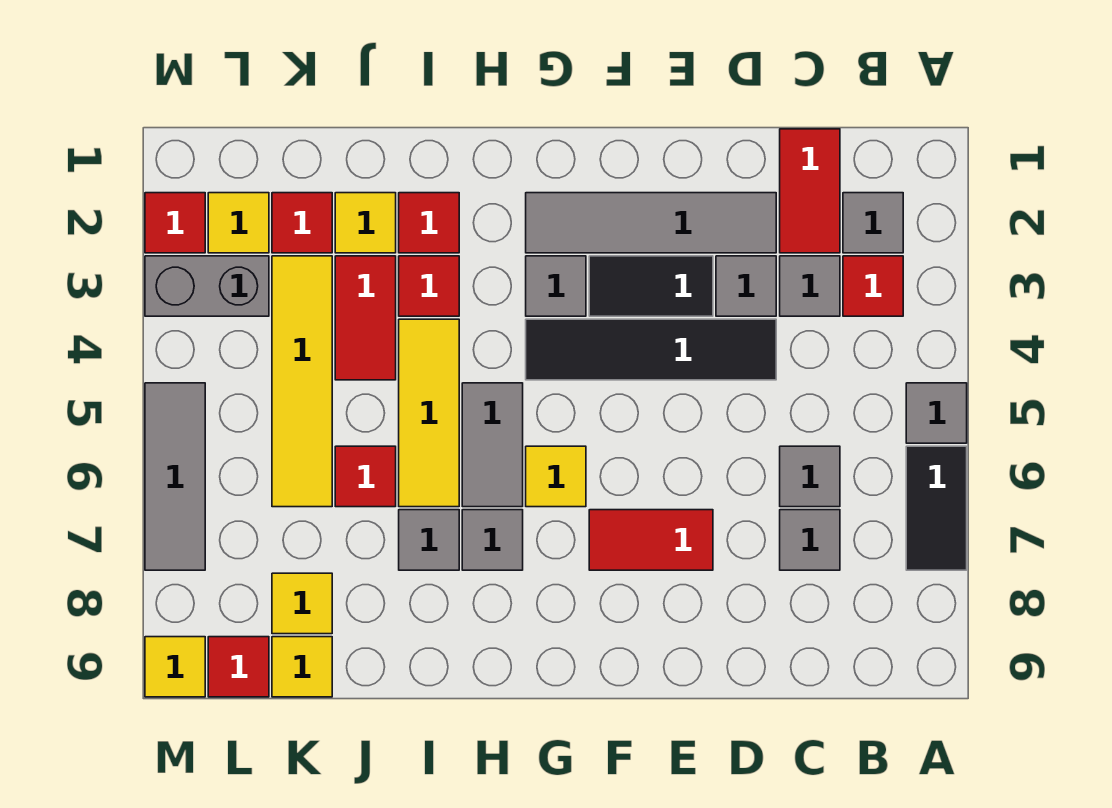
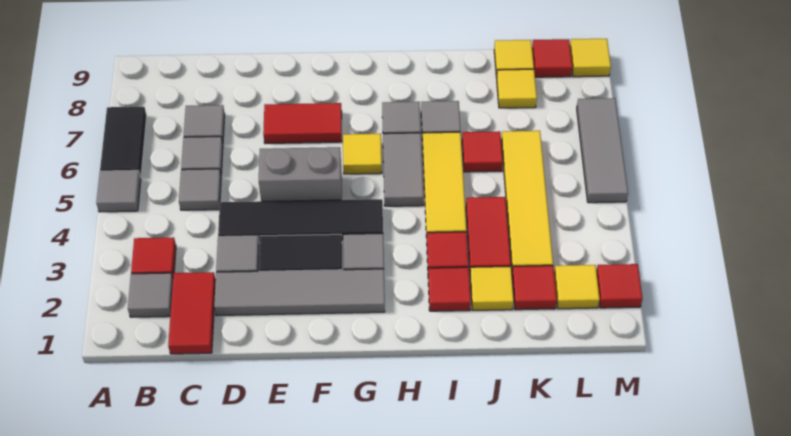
grey tile C3 level 1 -> grey tile C5 level 1
grey brick L3:M3 level 1 -> grey brick E5:F5 level 1

